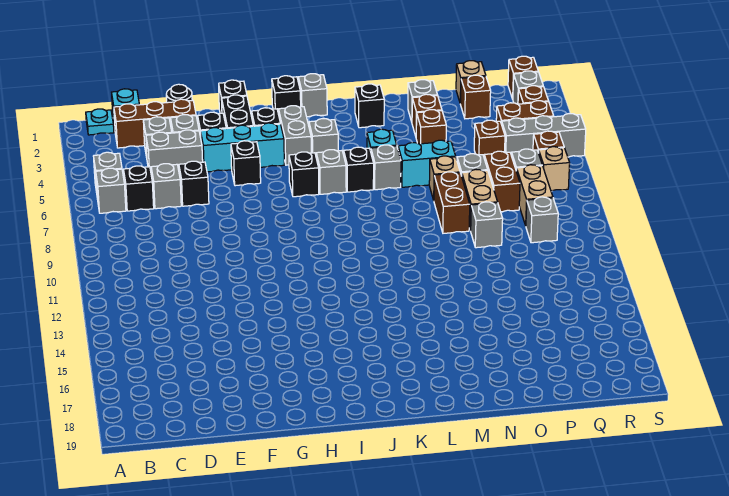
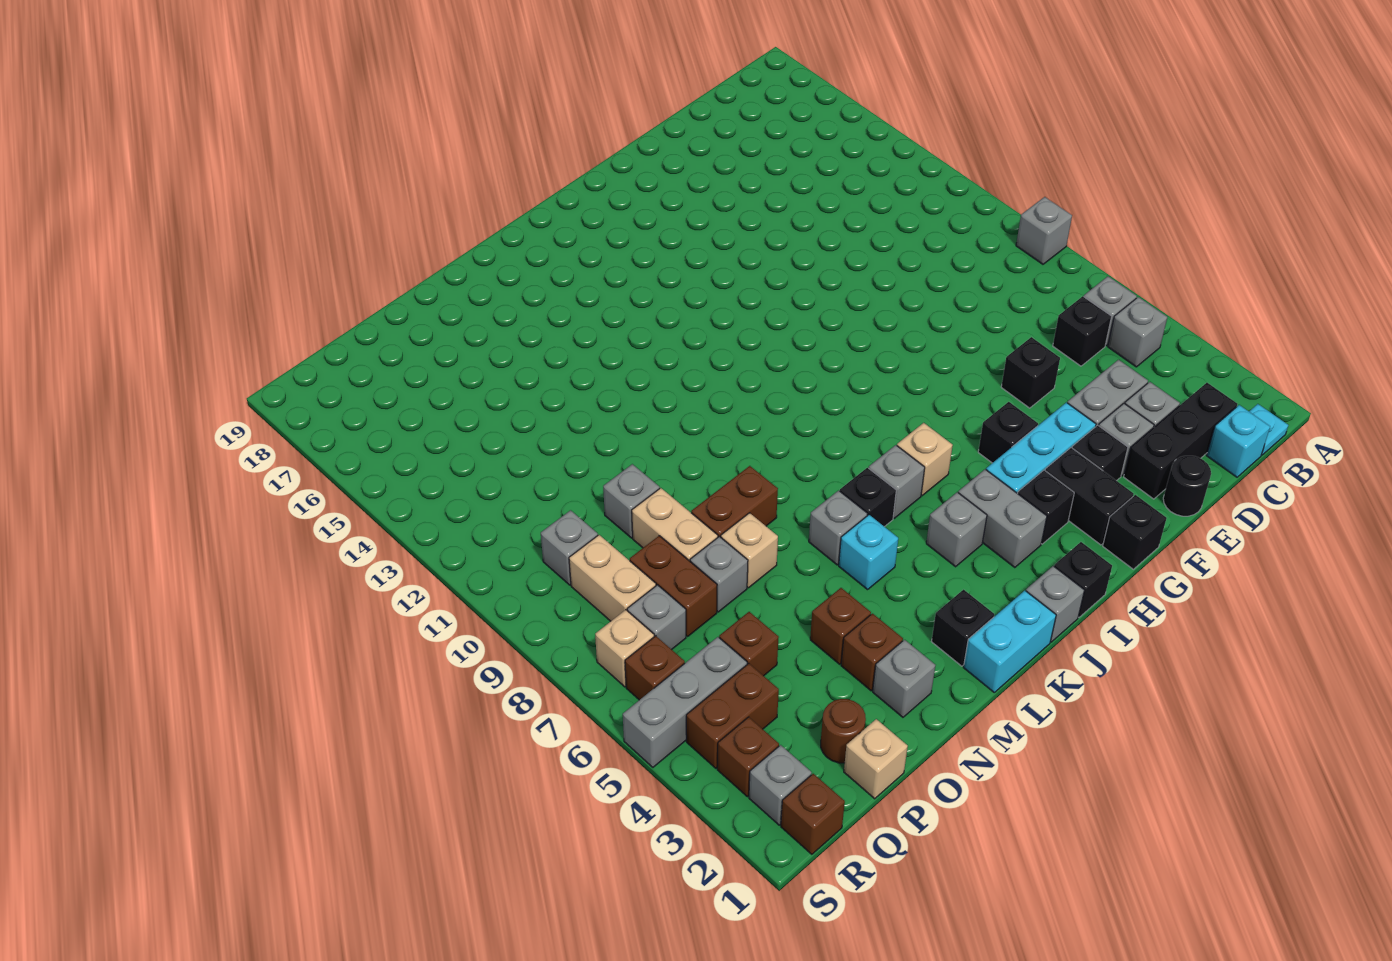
brown brick C2:E2 level 1 -> black brick C2:E2 level 1
grey brick D6 level 1 -> grey brick A9 level 1
black brick I6 level 1 -> tan brick I6 level 1
cyan brick M6:N6 level 1 -> cyan brick K1:L1 level 1
brown brick N8:N9 level 1 -> brown brick M8:N8 level 1
brown brick P2 level 1 -> brown round brick P2 level 1

